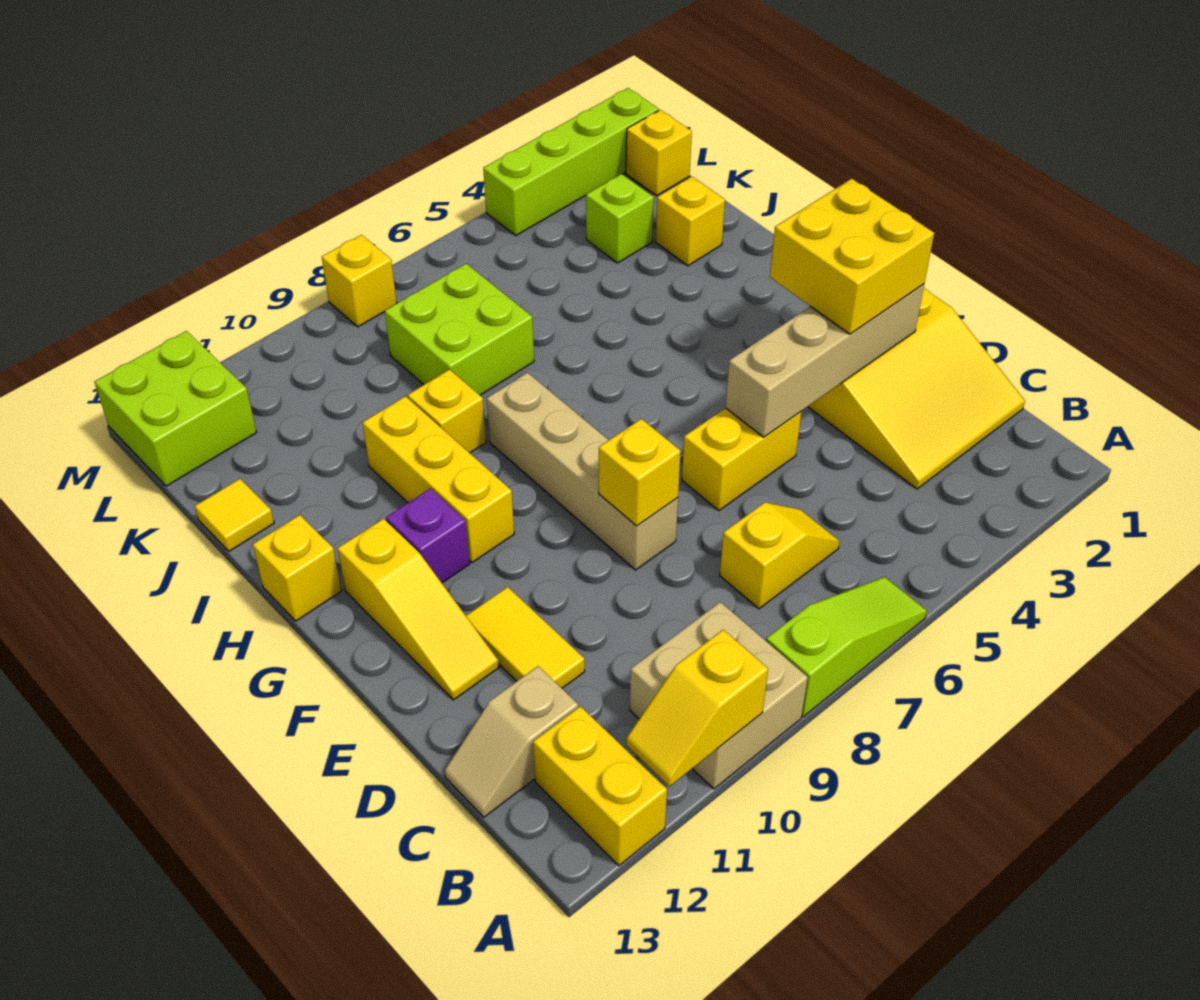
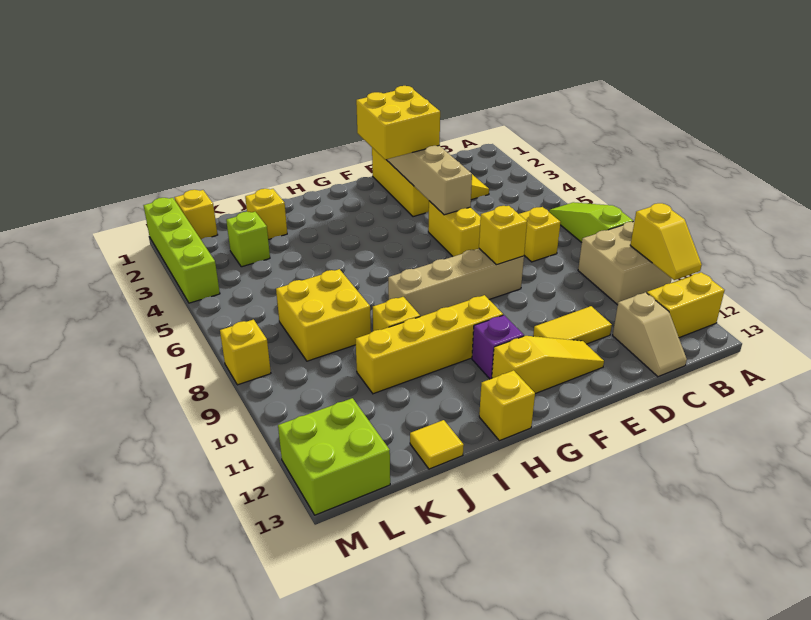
yellow brick G10:I10 level 1 -> yellow brick G10:J10 level 1
lime brick J7:K8 level 1 -> yellow brick J7:K8 level 1

